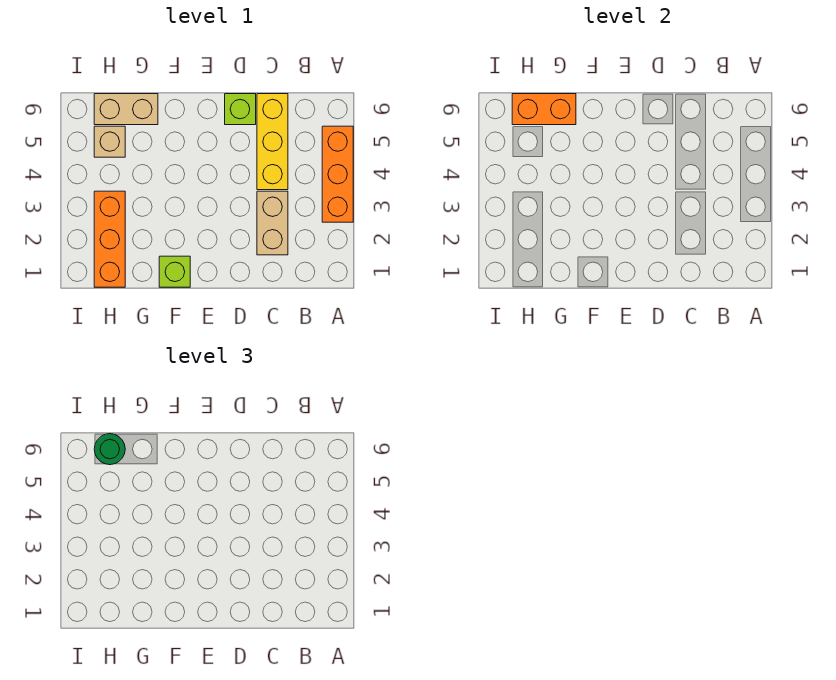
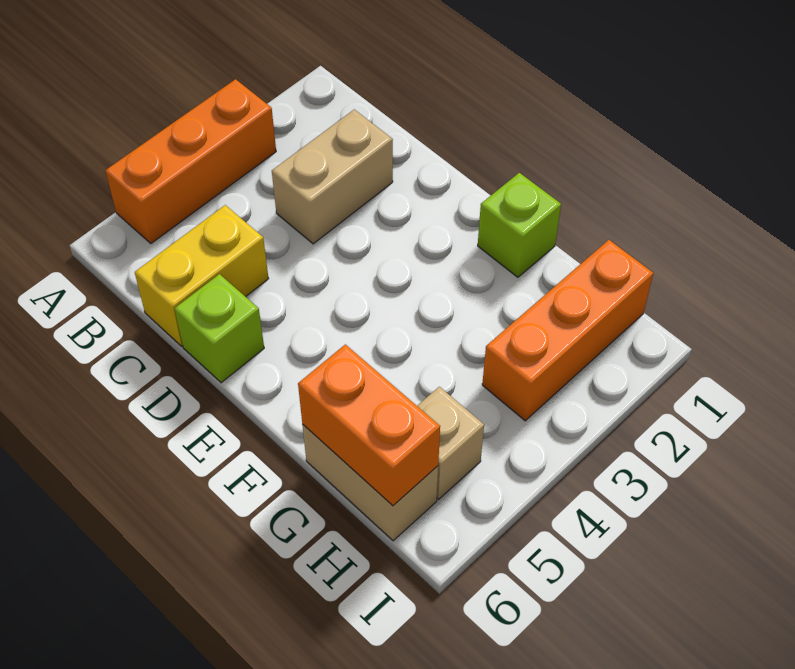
yellow brick C4:C6 level 1 -> yellow brick C5:C6 level 1
green round brick H6 level 3 -> none

